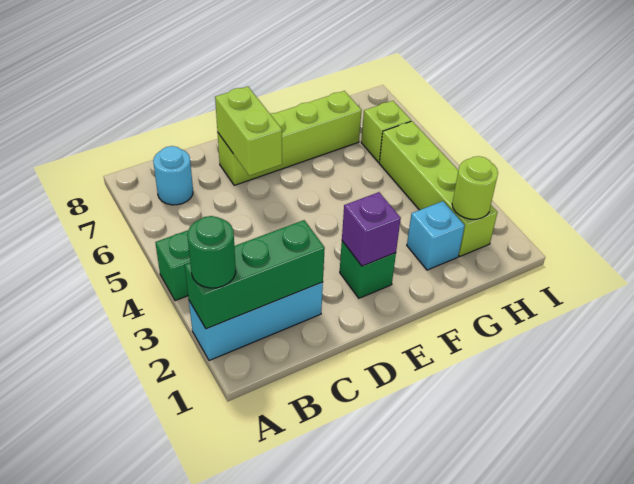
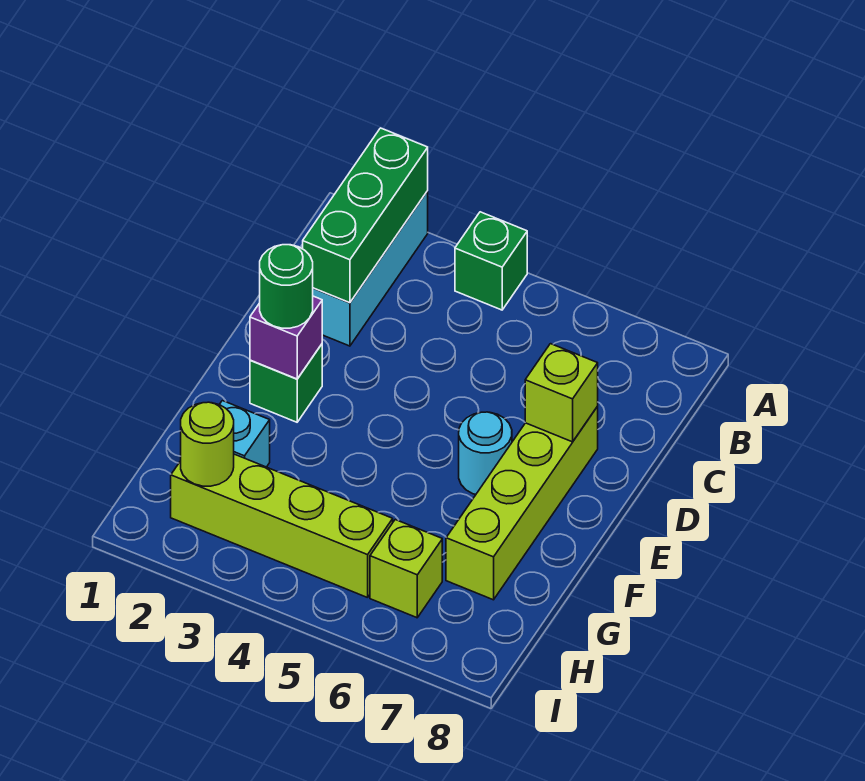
green round brick A2 level 3 -> green round brick E2 level 3
cyan round brick B7 level 1 -> cyan round brick E6 level 1
lime brick D6:D7 level 2 -> lime brick D7 level 2

